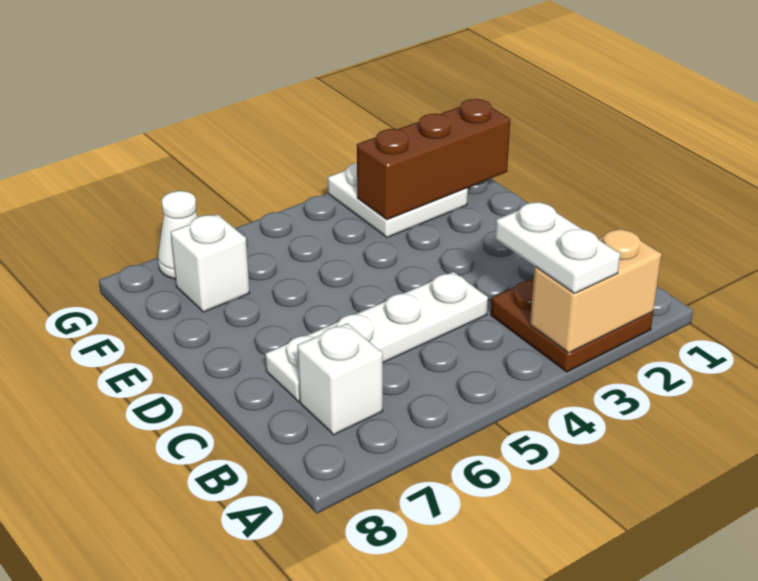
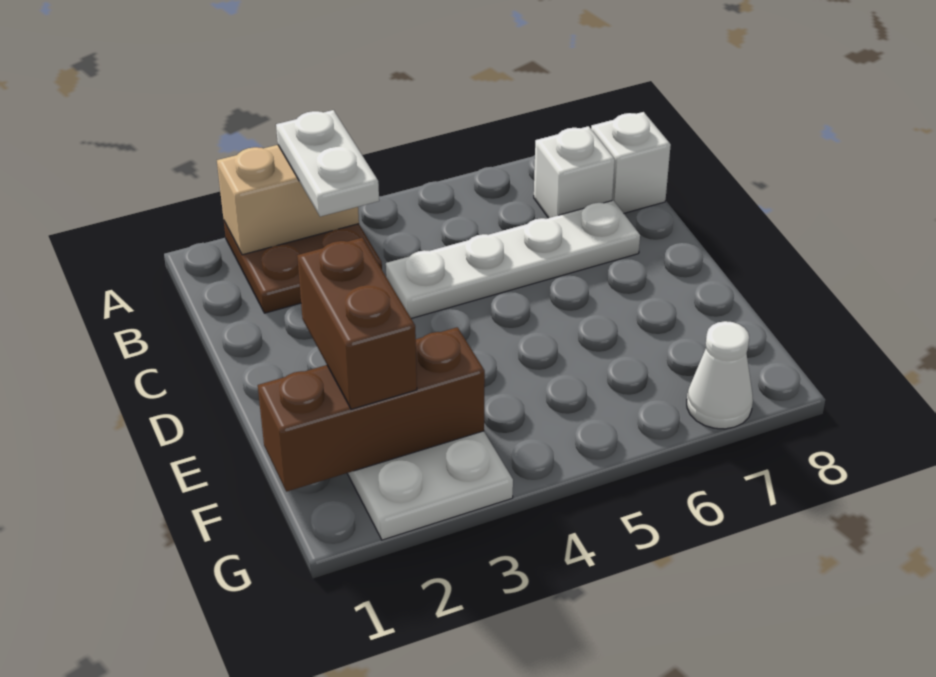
none -> brown brick E2:F2 level 3
white brick F7 level 1 -> white brick B8 level 1

